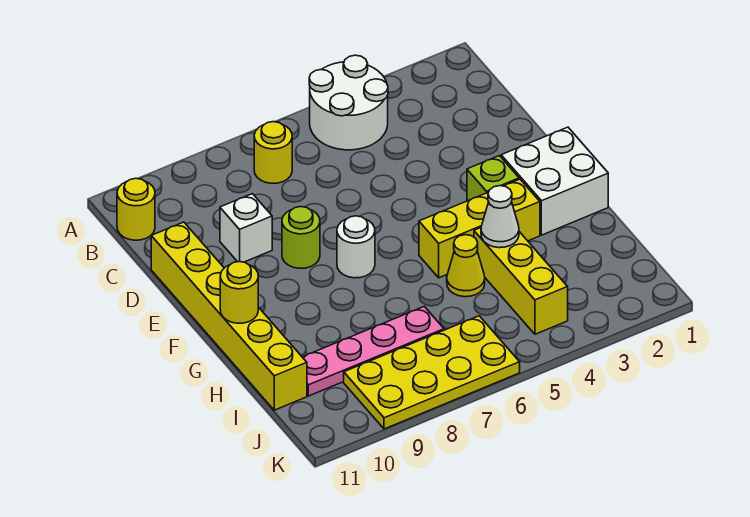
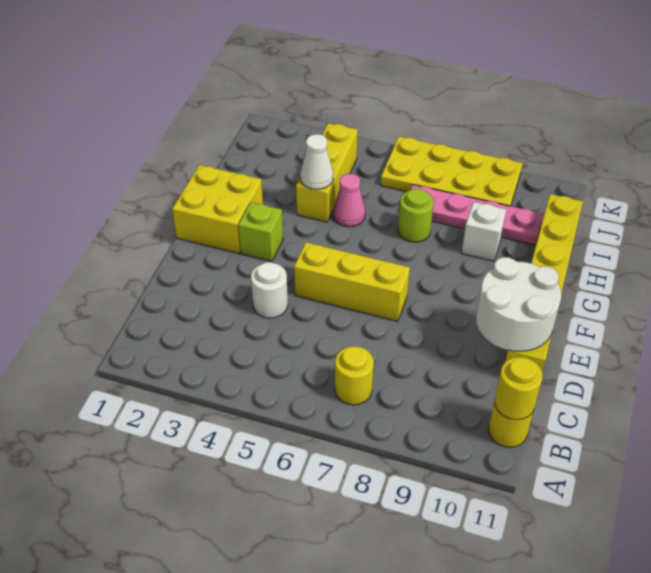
white round brick A4:B5 level 1 -> white round brick D10:E11 level 2
white brick D9 level 1 -> white brick H9 level 1
lime round brick E8 level 1 -> lime round brick H7 level 1
white brick F1:G2 level 1 -> yellow brick F1:G2 level 1
white round brick F7 level 1 -> white round brick D4 level 1
yellow brick G3:G5 level 1 -> yellow brick E5:E7 level 1
yellow round brick G11 level 2 -> yellow round brick B11 level 2
yellow cone H5 level 1 -> pink cone H5 level 1

